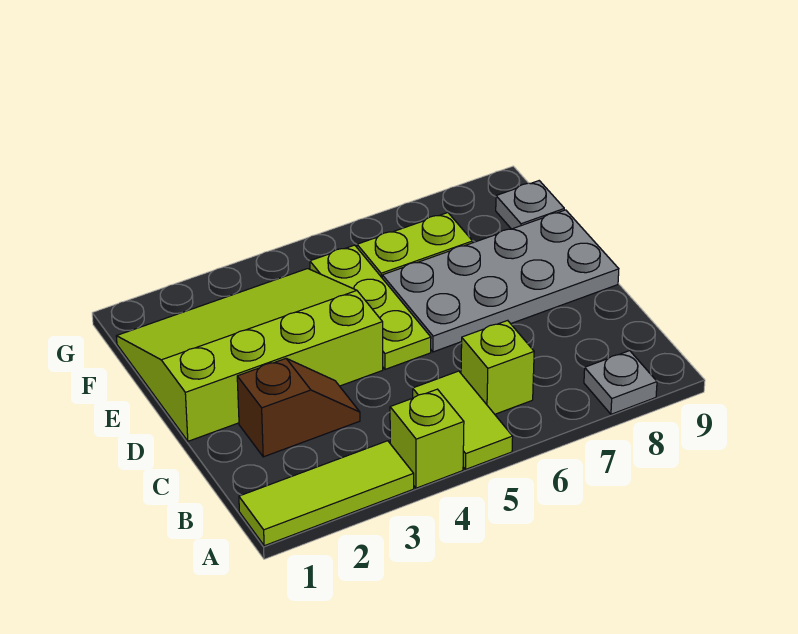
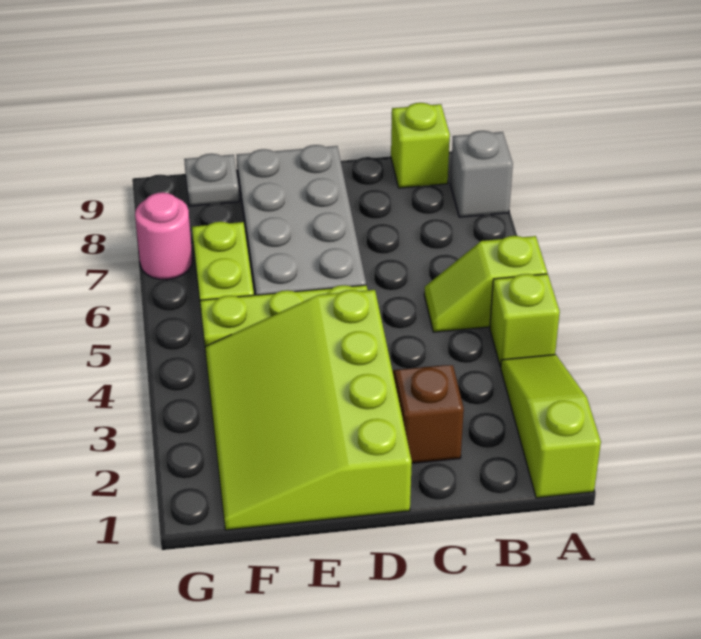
lime tile A1:A3 level 1 -> lime slope A1:A3 level 1 top 1
lime tile A5:B5 level 1 -> lime slope A5:B5 level 1 top A
grey plate A8 level 1 -> grey brick A8 level 1
lime brick B6 level 1 -> lime brick B9 level 1
none -> pink round brick G7 level 1

